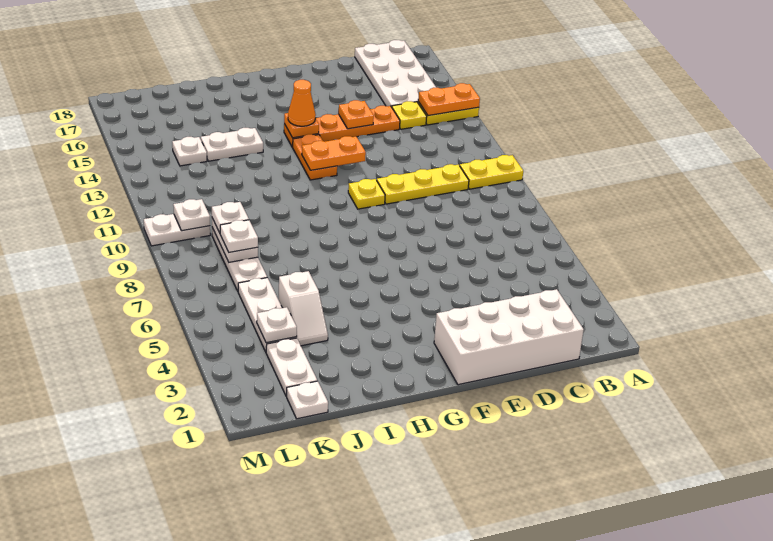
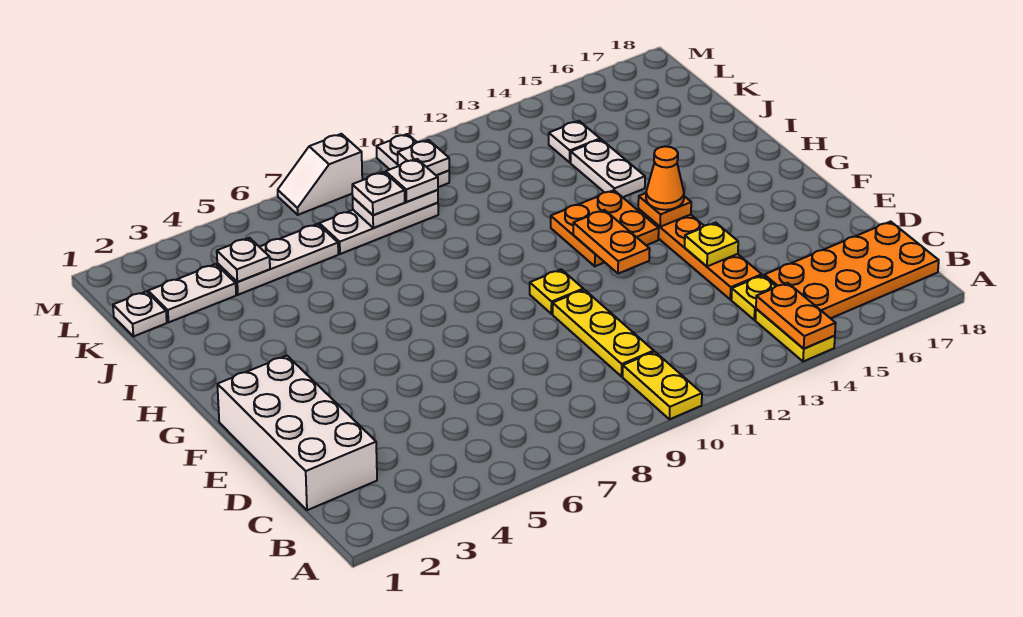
white plate B15:C18 level 1 -> orange plate B15:C18 level 1
orange plate E14 level 2 -> yellow plate E14 level 2
orange plate G12:G13 level 1 -> orange plate G12:H13 level 1
white slope J4:J5 level 1 top 5 -> white slope M7:M8 level 1 top 8

